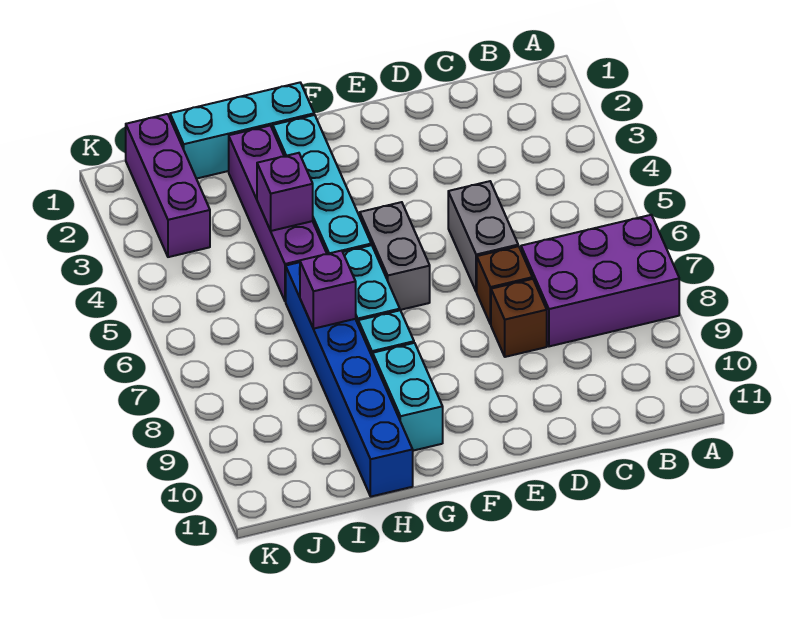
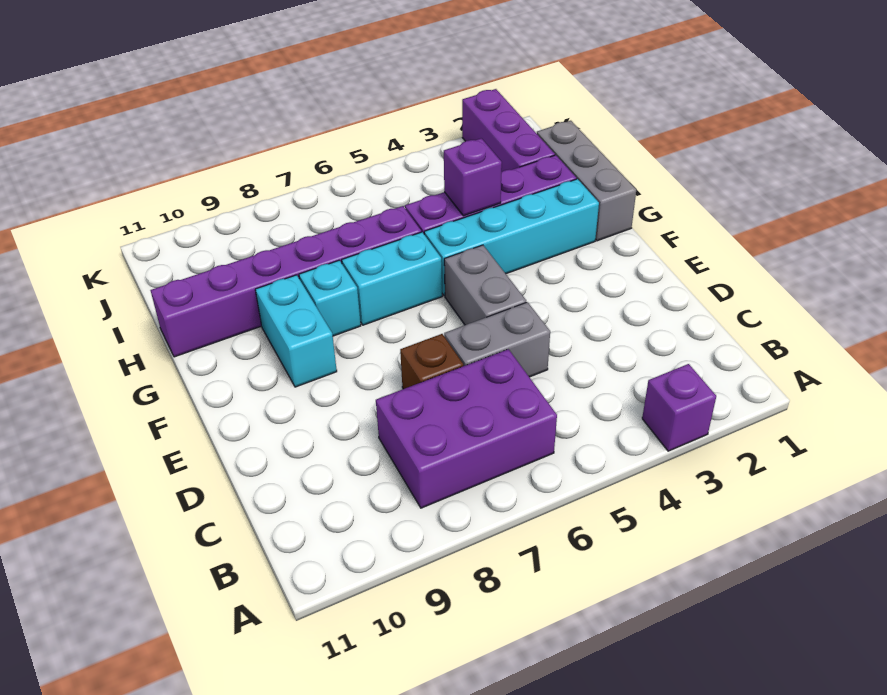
purple brick A7:C8 level 1 -> purple brick B6:C8 level 1
brown brick D8 level 1 -> none
grey brick F5:F6 level 1 -> grey brick E5:F5 level 1
cyan brick G1:I1 level 1 -> grey brick G1:I1 level 1
cyan brick G9:G10 level 1 -> cyan brick F9:G9 level 1
blue brick H6:H11 level 1 -> purple brick H6:H11 level 1
purple brick H7 level 2 -> purple brick A3 level 1
purple brick J1:J3 level 1 -> purple brick I2:K2 level 1

